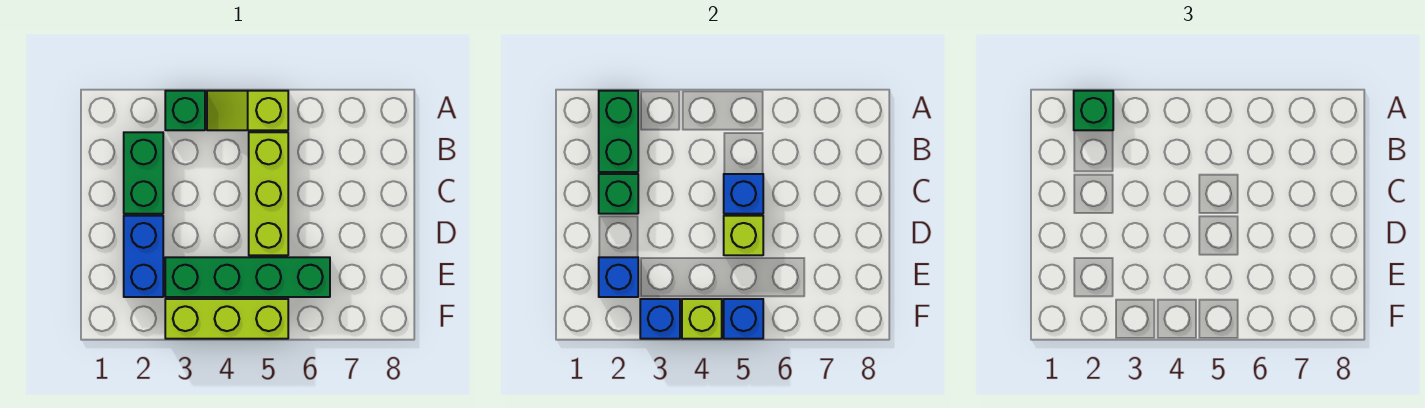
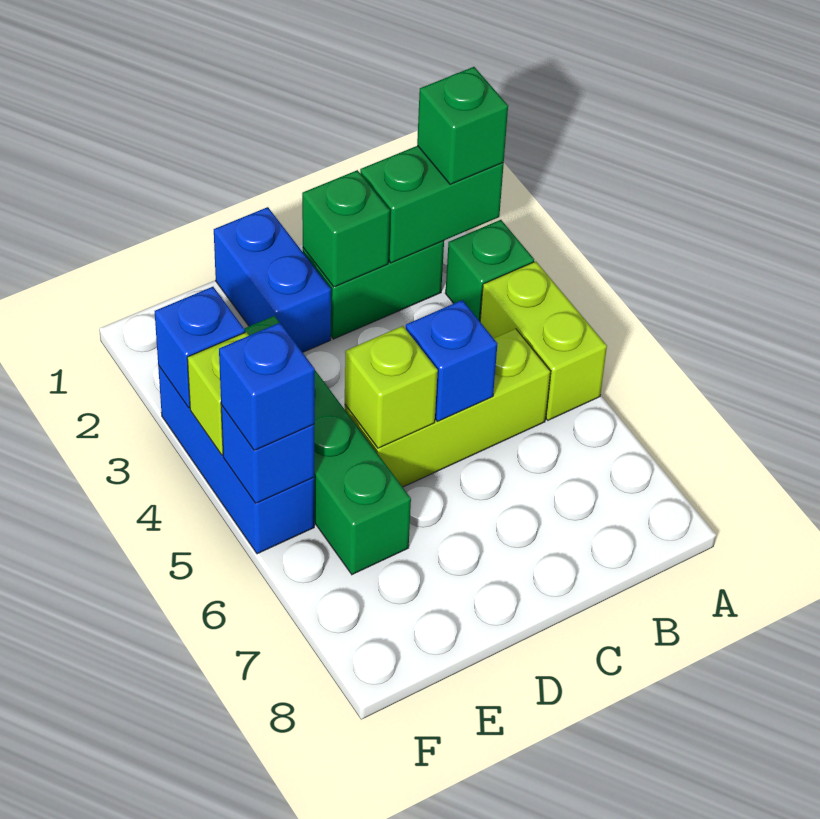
lime slope A4:A5 level 1 top 5 -> lime brick A4:A5 level 1
blue brick D2:E2 level 1 -> blue brick D1:D2 level 1
blue brick E2 level 2 -> blue brick F5 level 3
lime brick F3:F5 level 1 -> blue brick F3:F5 level 1

